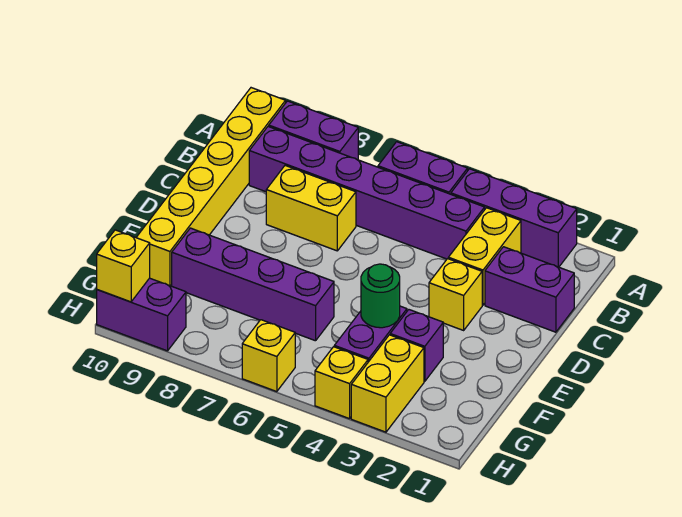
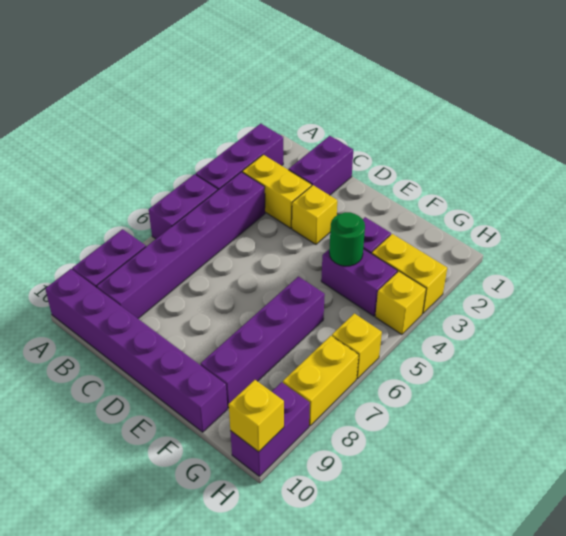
yellow brick A10:F10 level 1 -> purple brick A10:F10 level 1
yellow brick C7:C8 level 1 -> yellow brick H7:H8 level 1

